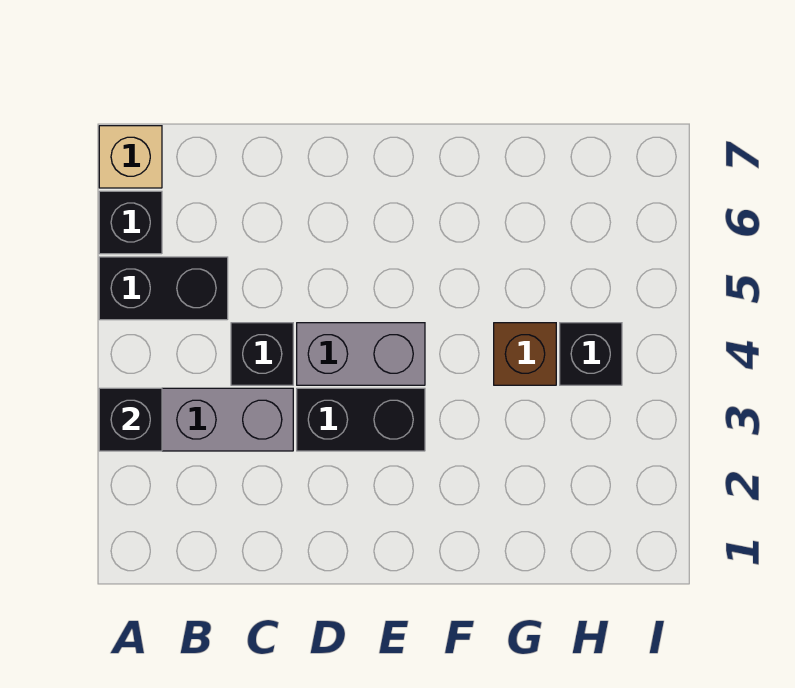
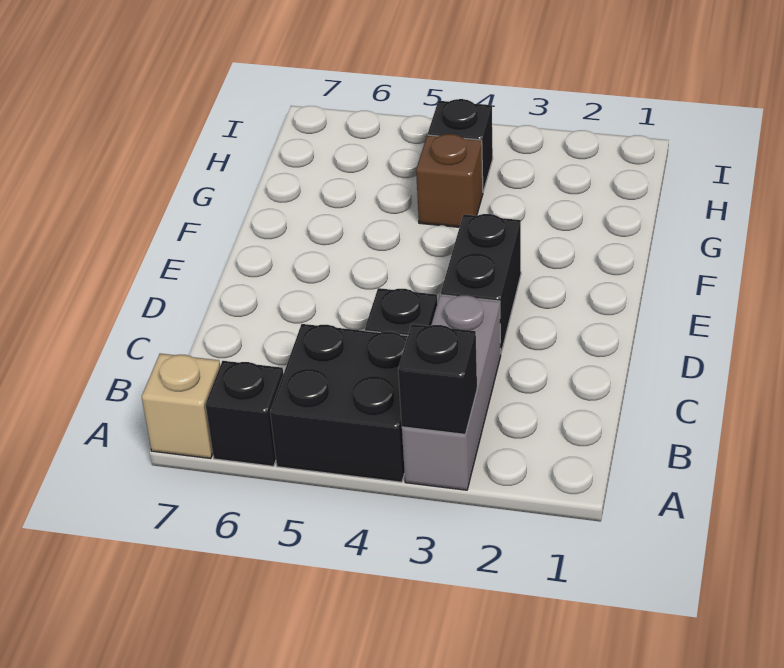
black brick A5:B5 level 1 -> black brick A4:B5 level 1
grey brick D4:E4 level 1 -> none

